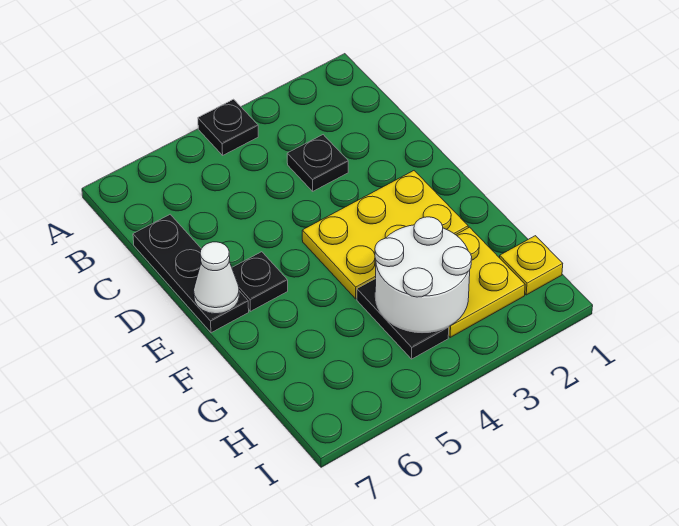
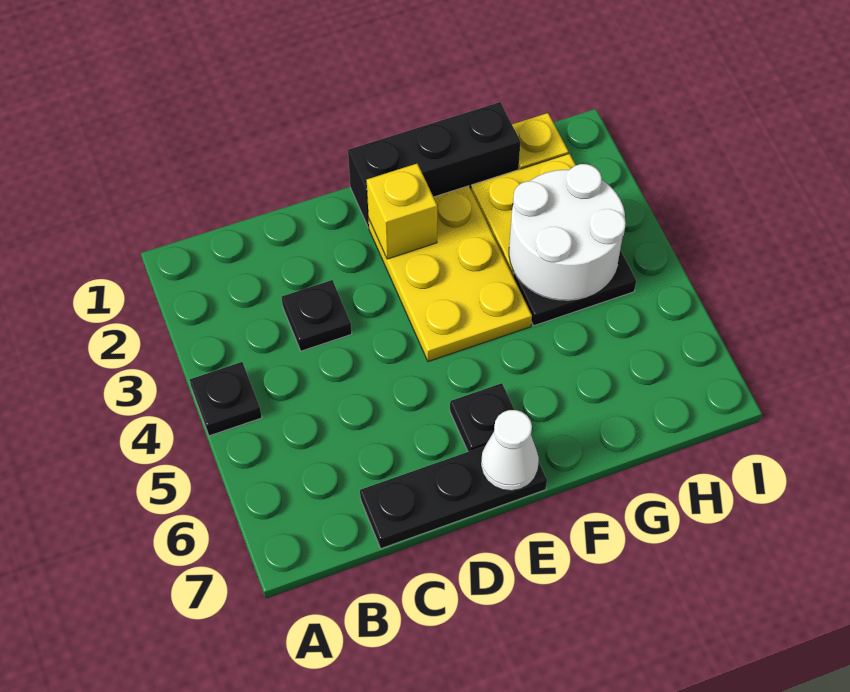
none -> black brick E1:G1 level 1
none -> yellow brick E2 level 2

